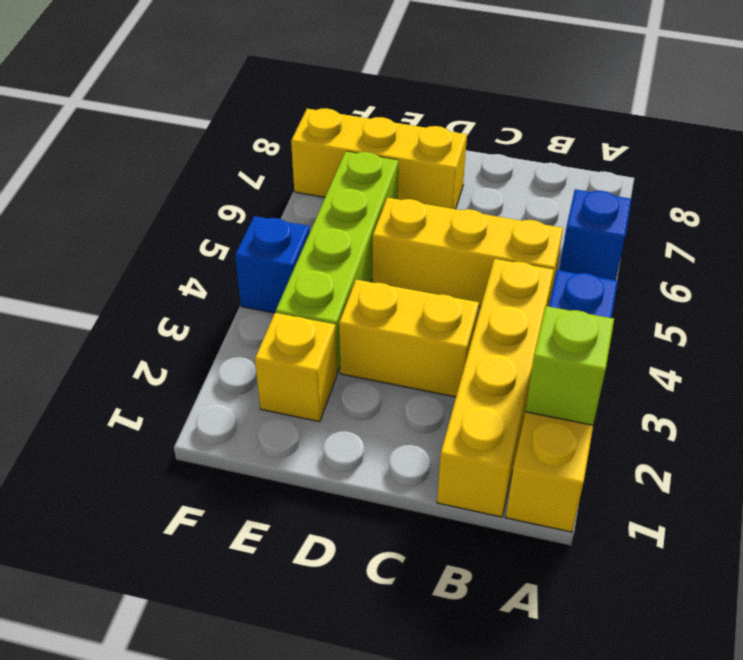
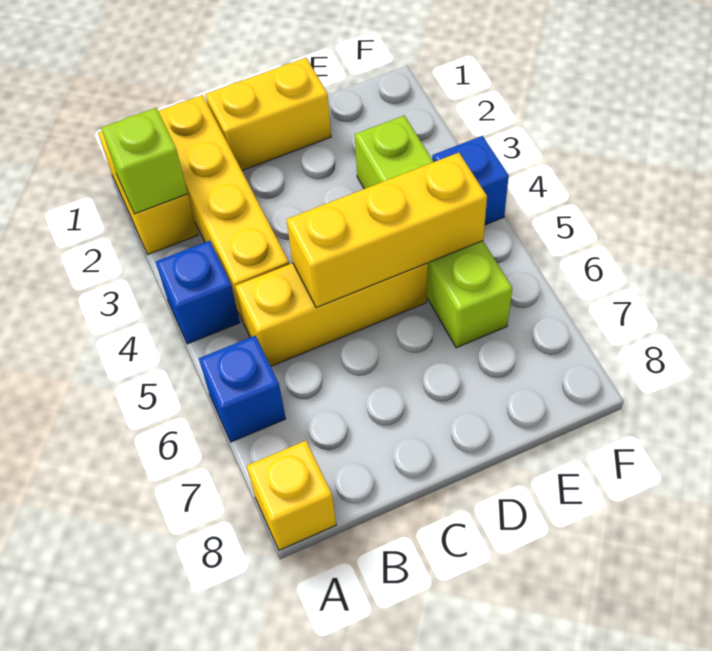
yellow brick C3:D3 level 1 -> yellow brick C1:D1 level 1
yellow brick D7:F7 level 1 -> yellow brick C5:E5 level 2
yellow brick E2 level 1 -> yellow brick A8 level 1

